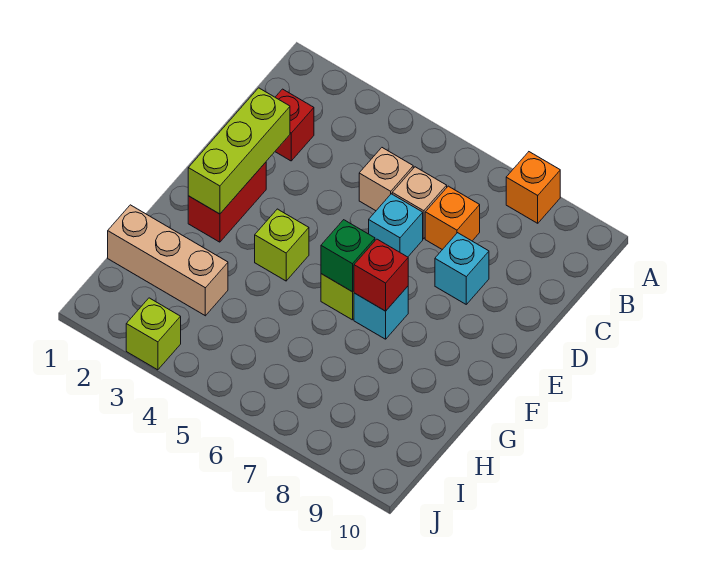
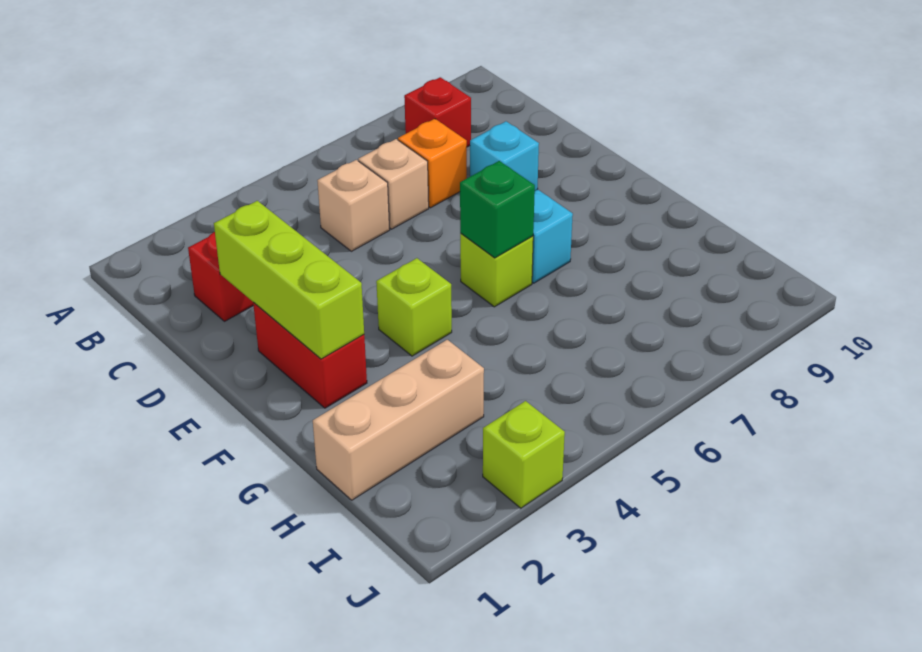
orange brick A8 level 1 -> none
cyan brick D6 level 1 -> none
red brick F7 level 2 -> red brick B8 level 1

